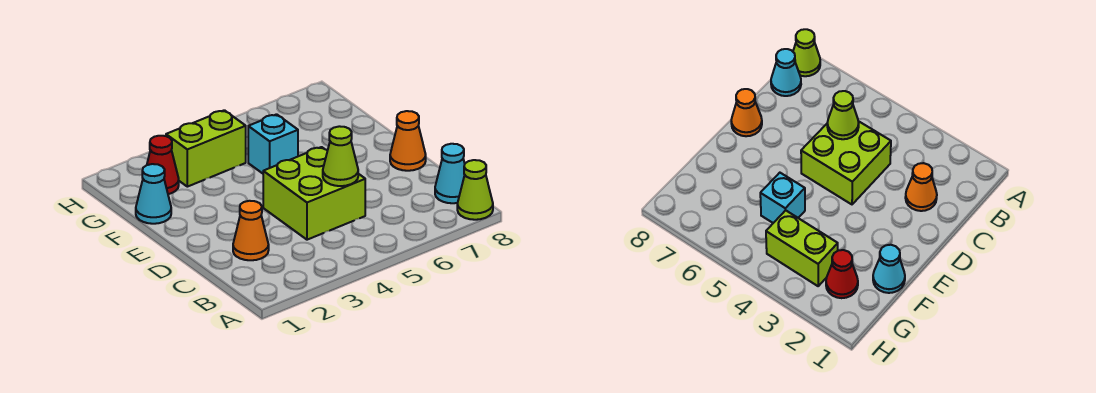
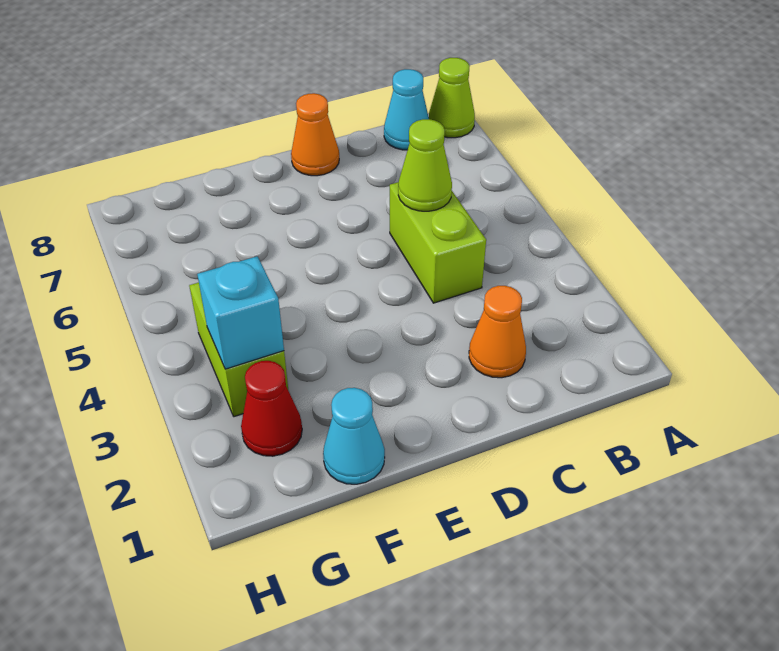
lime brick C4:D5 level 1 -> lime brick C4:C5 level 1
cyan brick F5 level 1 -> cyan brick G3 level 2

